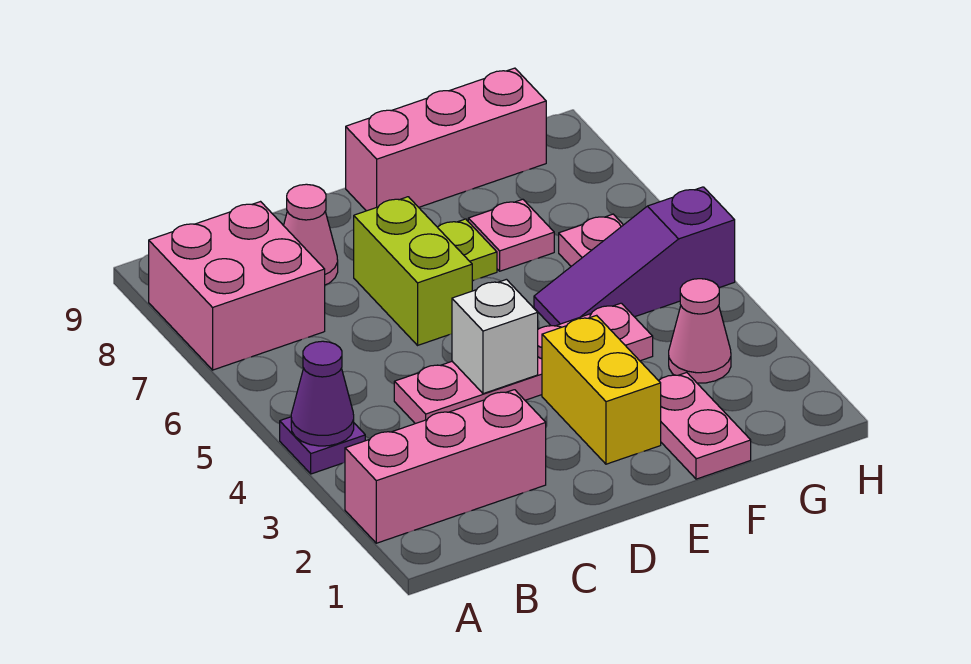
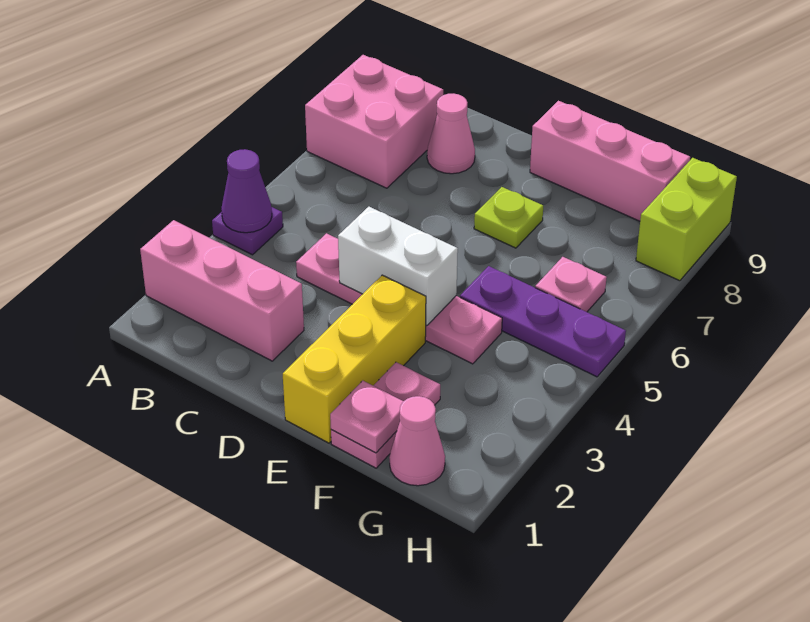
white brick D4 level 2 -> white brick D4:E4 level 2
lime brick D6:D7 level 1 -> lime brick H8:H9 level 1
yellow brick E2:E3 level 1 -> yellow brick E1:E3 level 1
purple slope F5:H5 level 1 top H -> purple plate F5:H5 level 1
pink plate F7 level 1 -> pink plate F1 level 2
pink cone G3 level 1 -> pink cone G1 level 1

